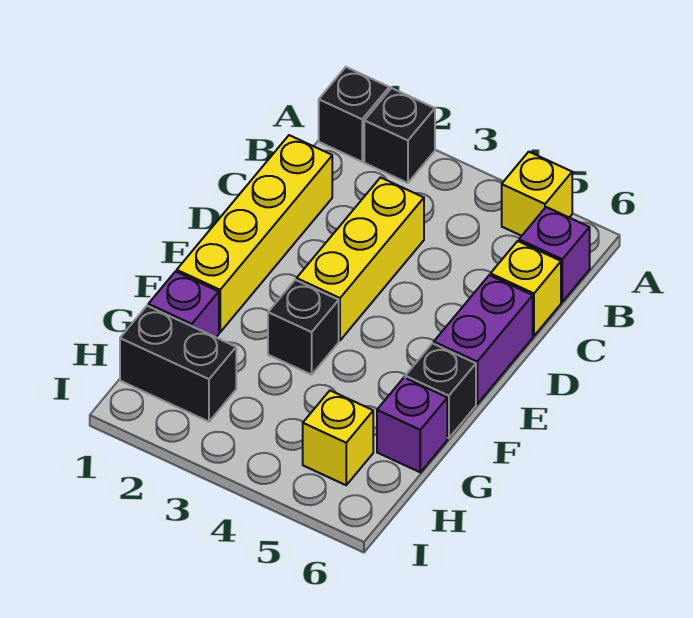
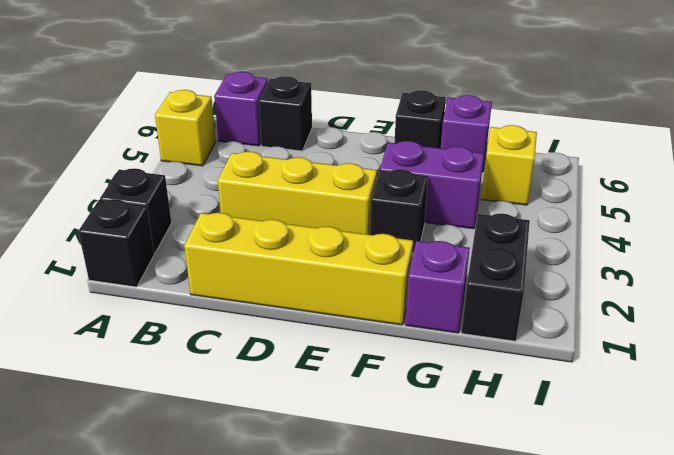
yellow brick C6 level 1 -> black brick C6 level 1
purple brick D6:E6 level 1 -> purple brick F4:G4 level 1

